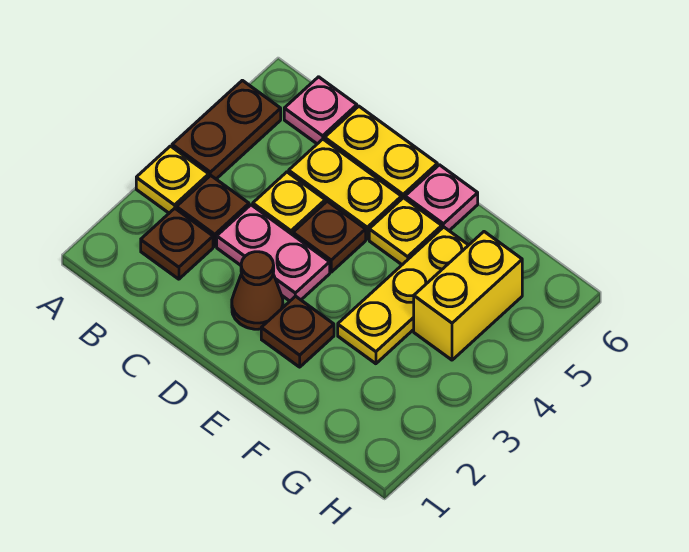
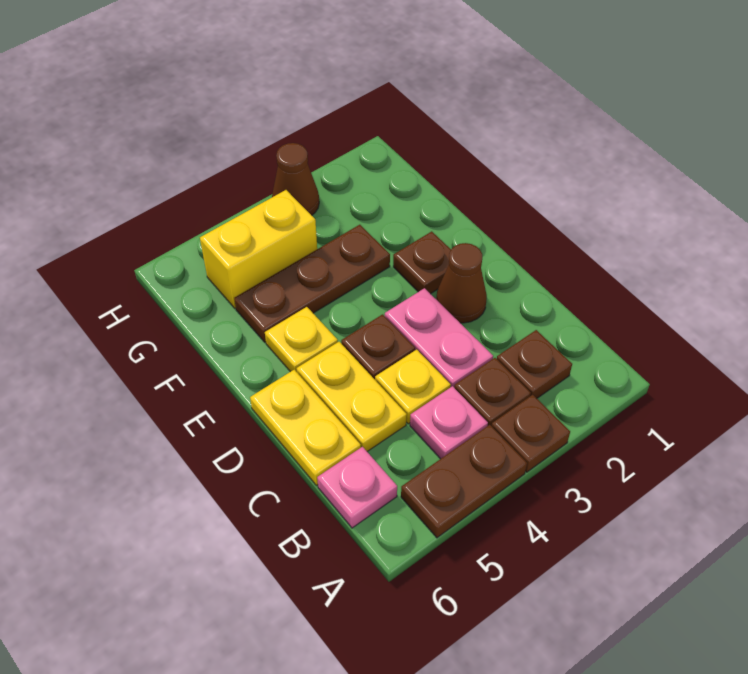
yellow plate A3 level 1 -> brown plate A3 level 1
pink plate E6 level 1 -> pink plate B4 level 1
yellow plate F3:F5 level 1 -> brown plate F3:F5 level 1
none -> brown cone H3 level 1

